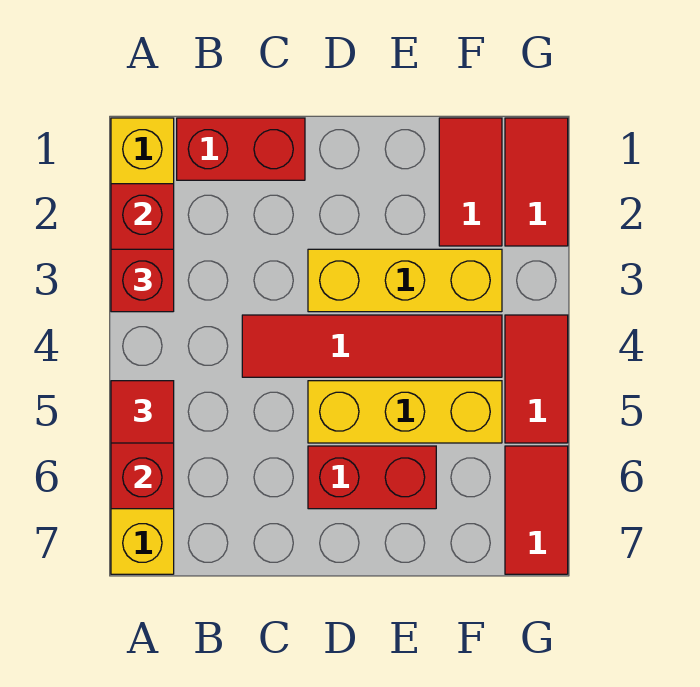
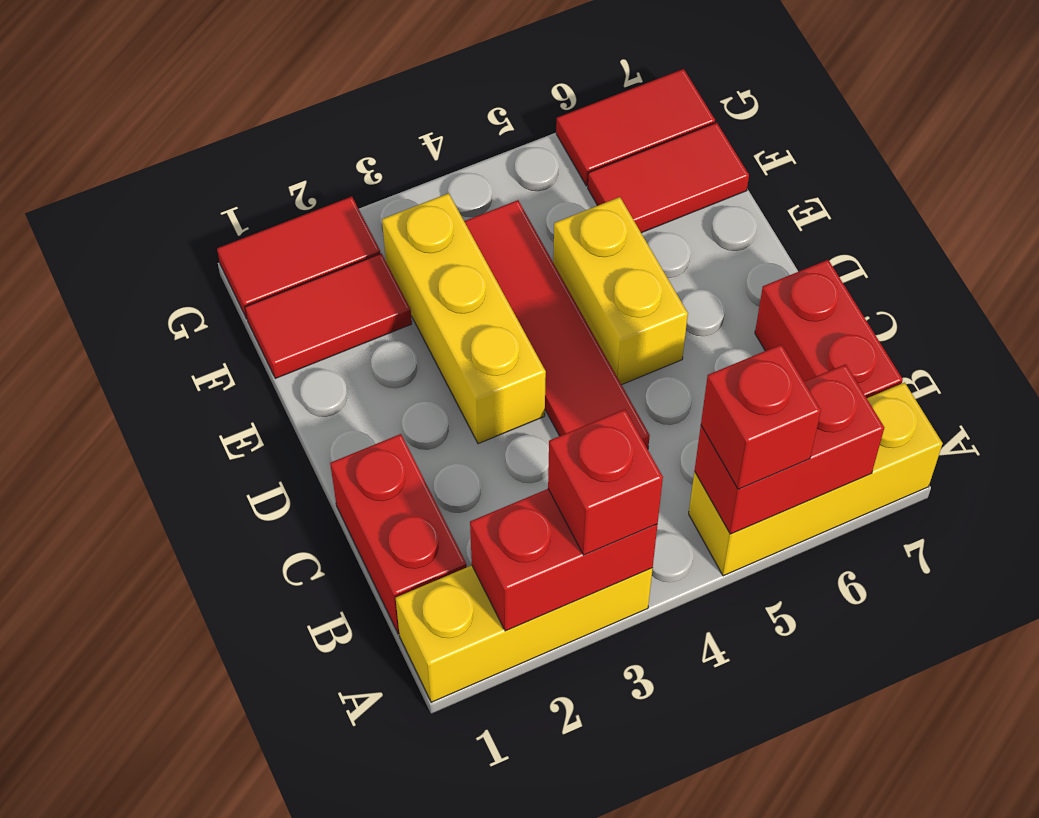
red tile A5 level 3 -> red brick A5 level 3
yellow brick D5:F5 level 1 -> yellow brick D5:E5 level 1
red brick D6:E6 level 1 -> red brick B7:C7 level 1
red tile G4:G5 level 1 -> red tile F6:F7 level 1

